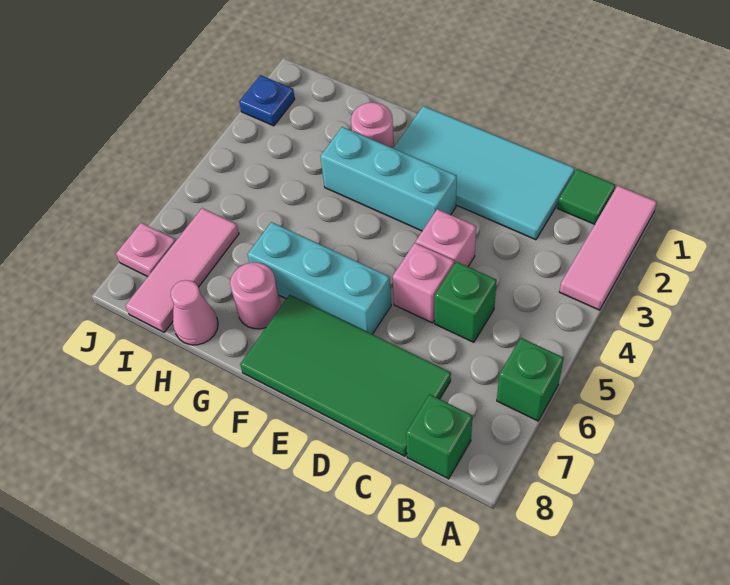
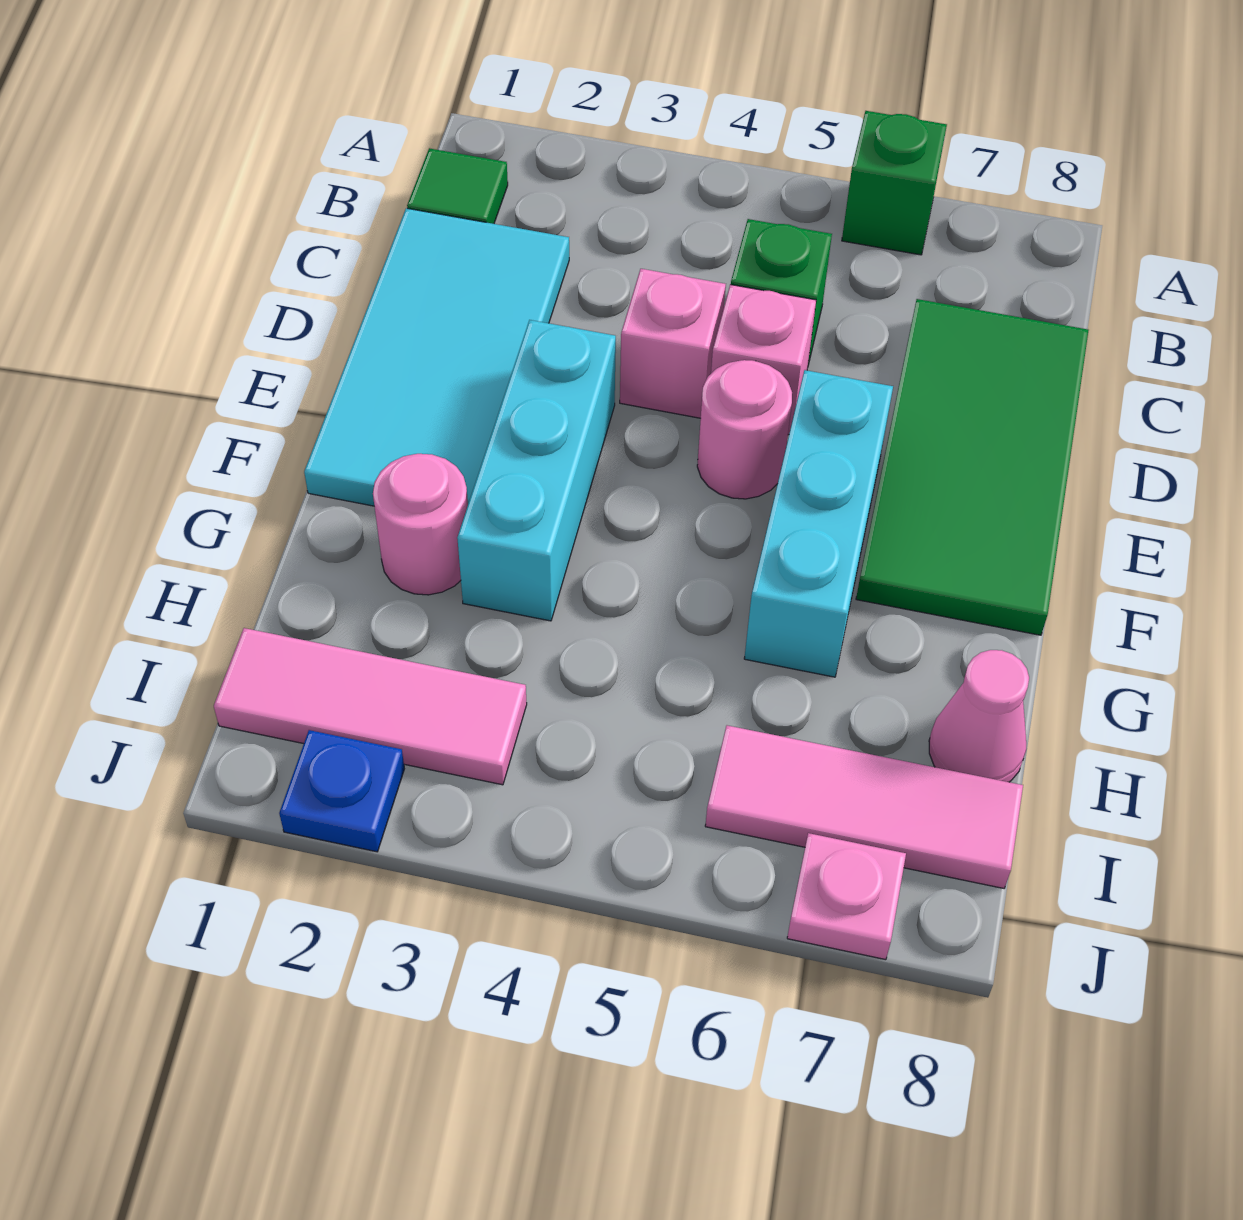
pink tile A1:A3 level 1 -> pink tile I1:I3 level 1
green brick B8 level 1 -> none
pink round brick G7 level 1 -> pink round brick E5 level 1

